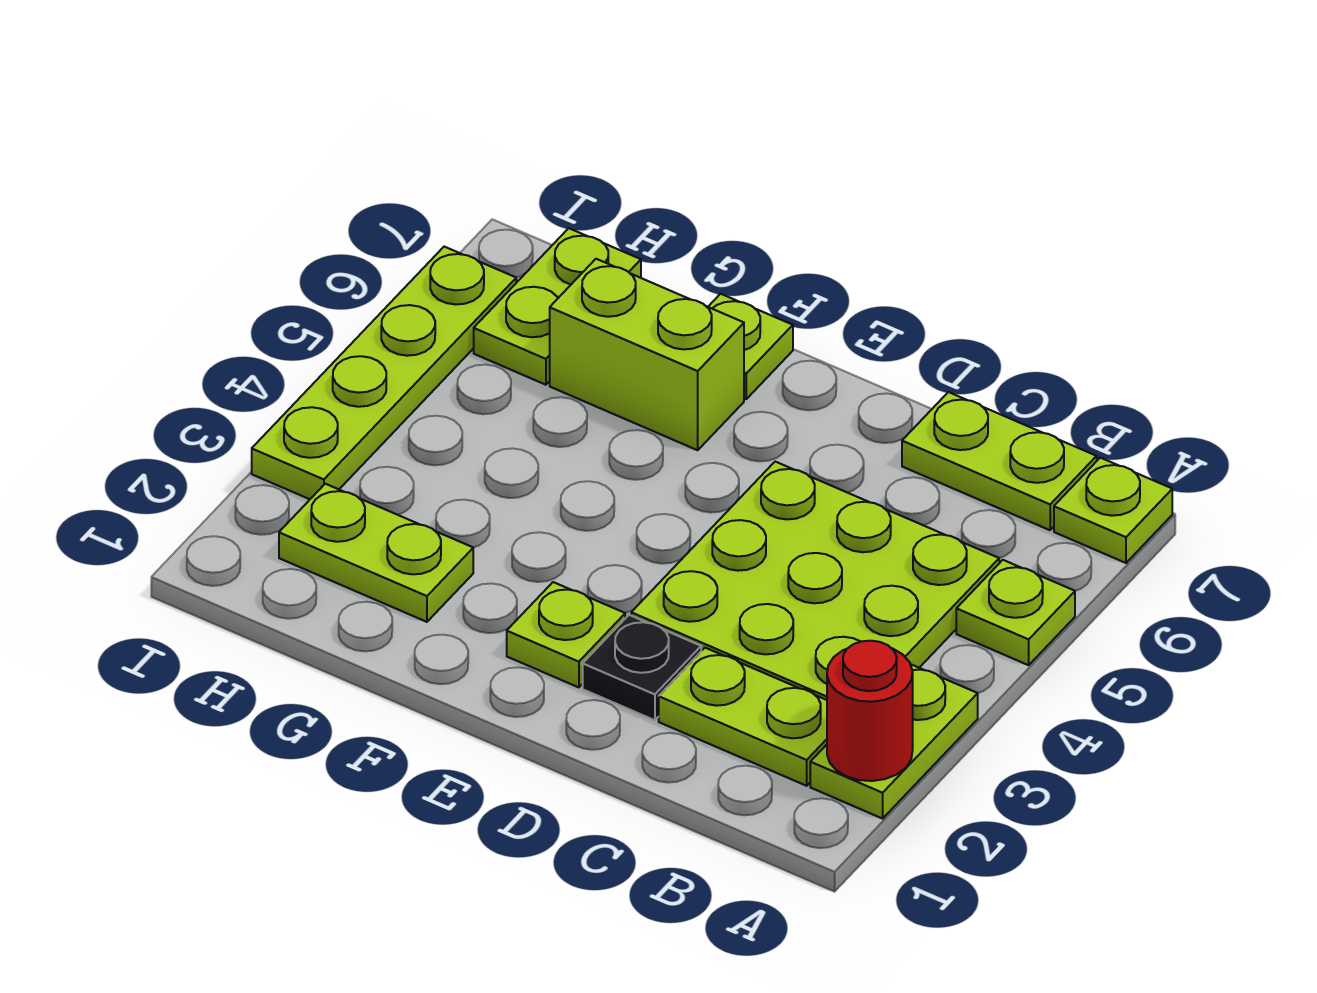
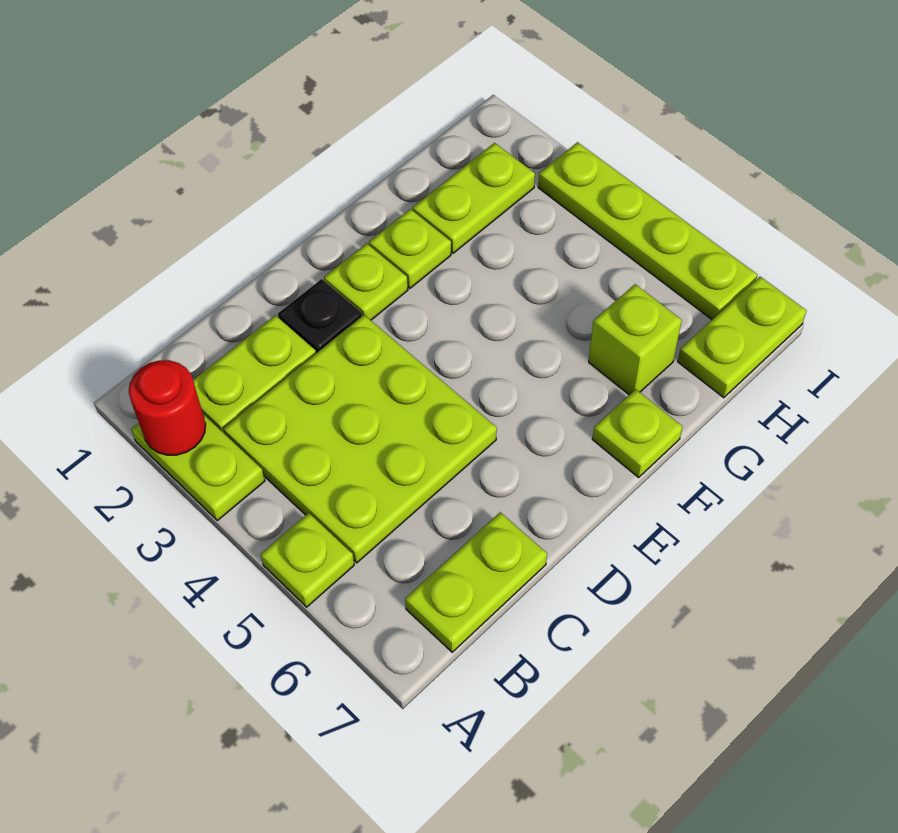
lime plate A7 level 1 -> lime plate F2 level 1
lime brick F6:G6 level 1 -> lime brick G6 level 1
lime plate H6:H7 level 1 -> lime plate H7:I7 level 1

